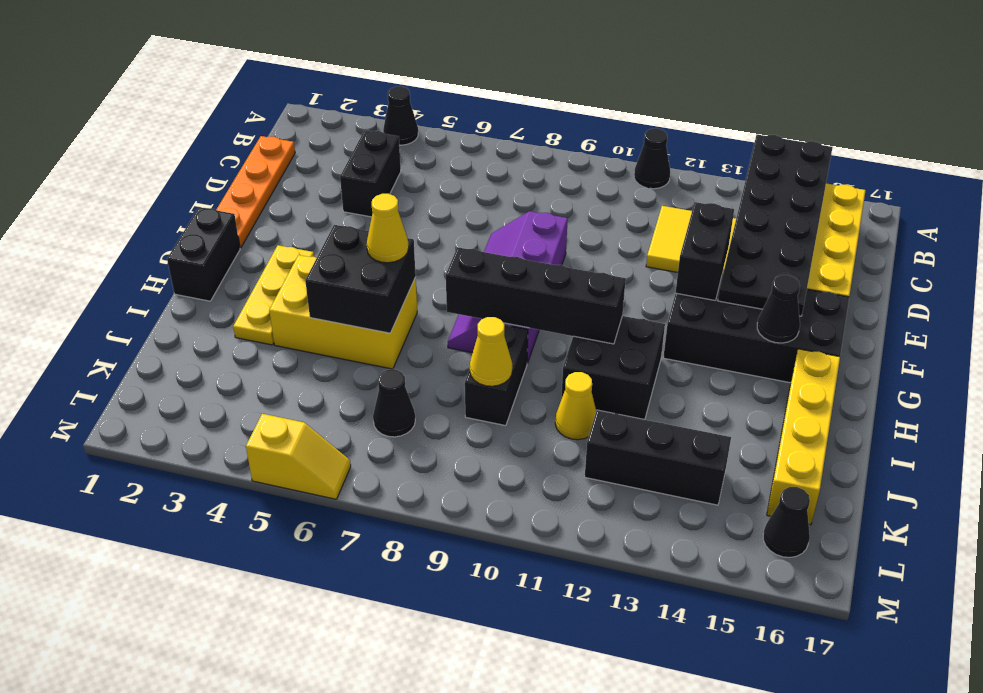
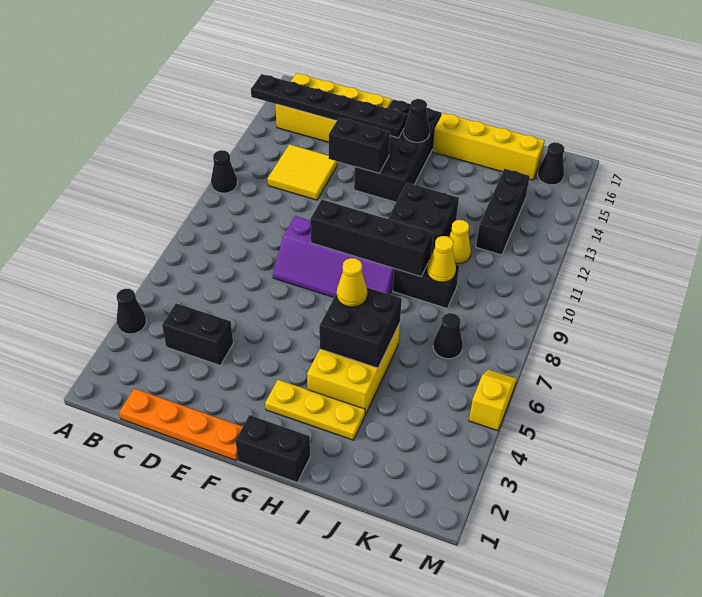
black plate A14:F15 level 2 -> black plate A15:F15 level 2
black brick H8:H11 level 2 -> black brick F9:I9 level 2

